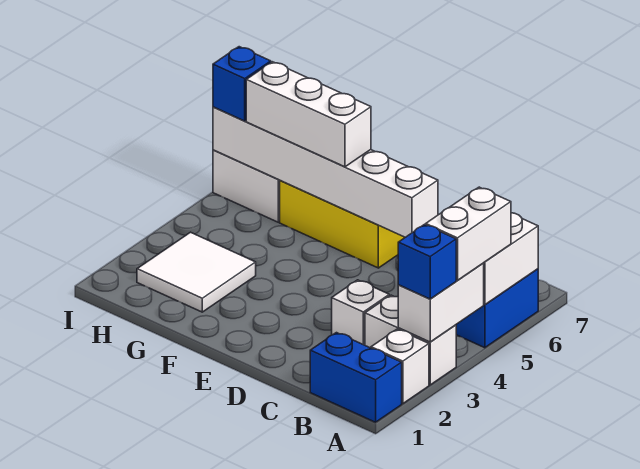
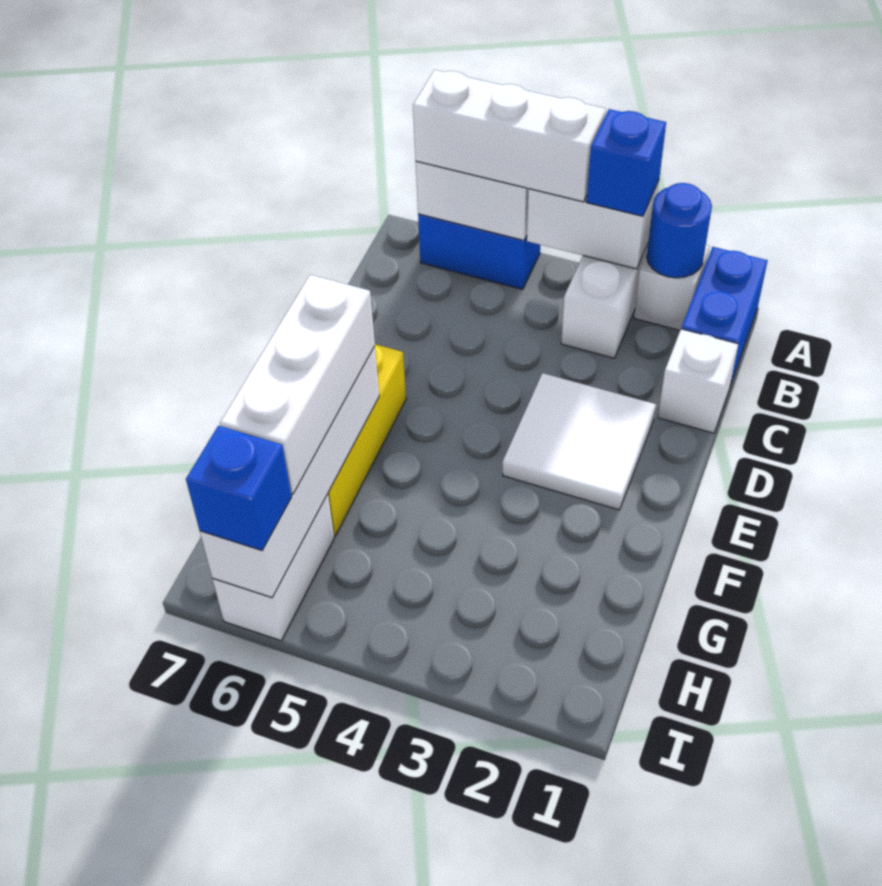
none -> blue round brick A2 level 2
white brick A4:A5 level 3 -> white brick A4:A6 level 3
white brick C3 level 1 -> white brick C1 level 1
white brick D6:I6 level 2 -> white brick F6:I6 level 2
white tile G2:H3 level 1 -> white tile D2:E3 level 1

